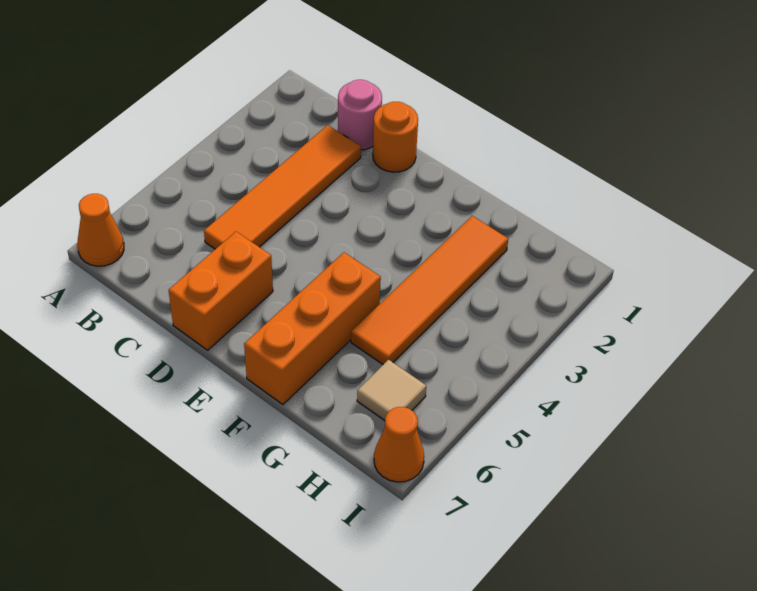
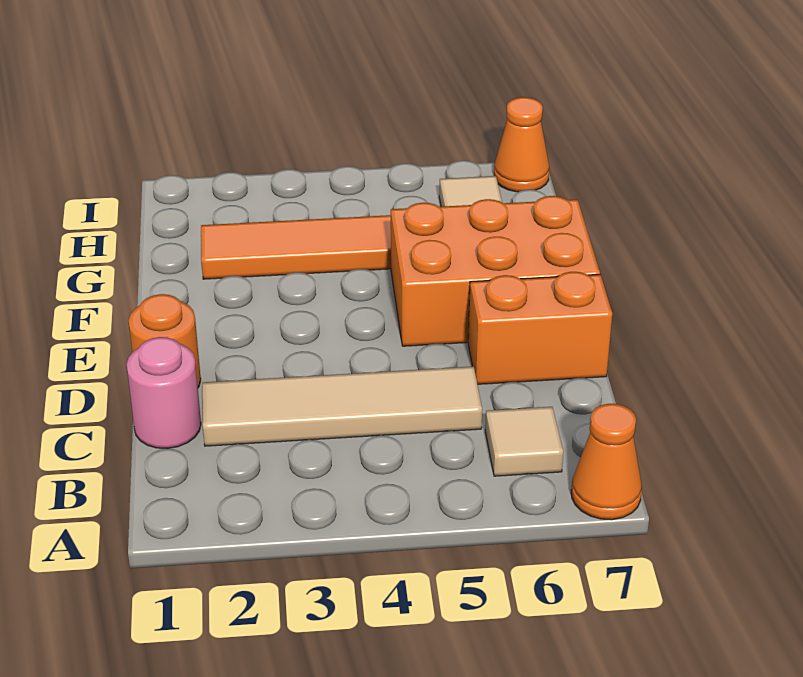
none -> tan tile B6 level 1
orange tile C2:C5 level 1 -> tan tile C2:C5 level 1
orange brick F5:F7 level 1 -> orange brick E5:F7 level 1

